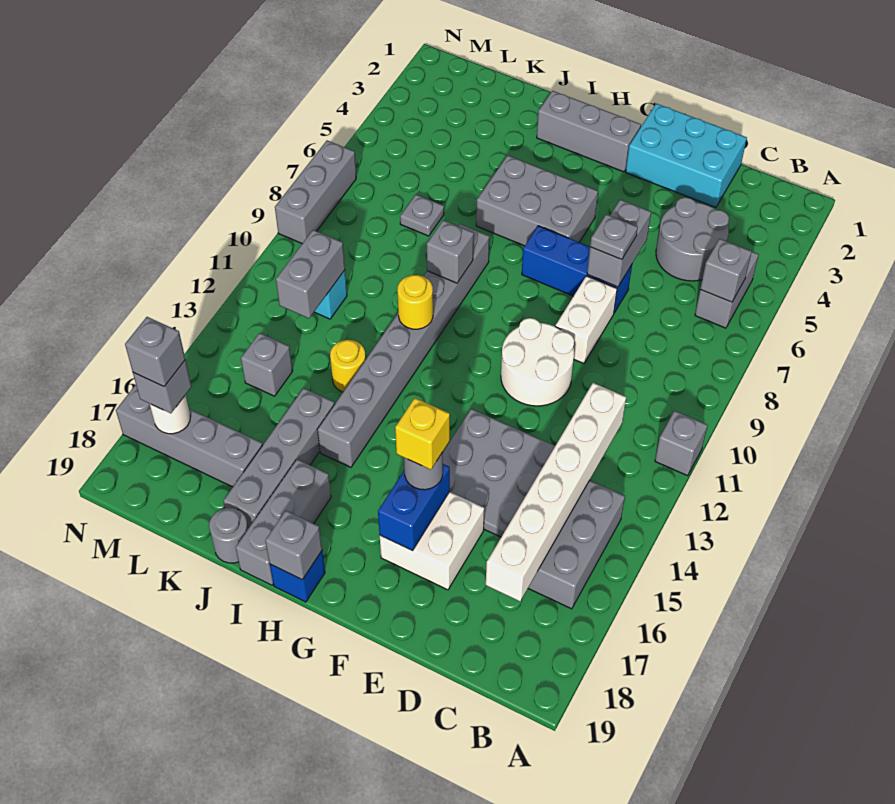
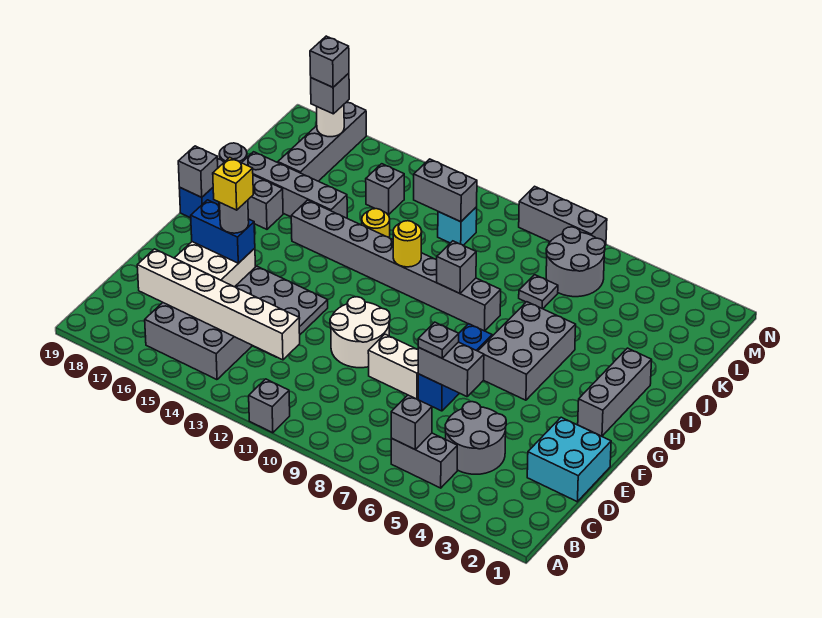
cyan brick D1:F2 level 1 -> cyan brick D1:E2 level 1
none -> grey round brick L6:M7 level 1

